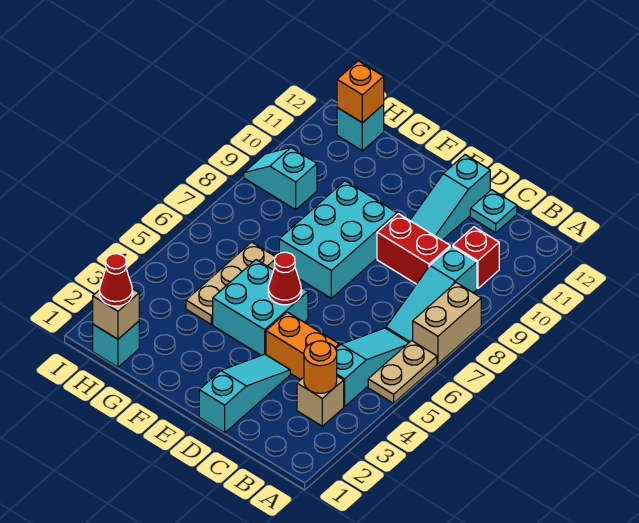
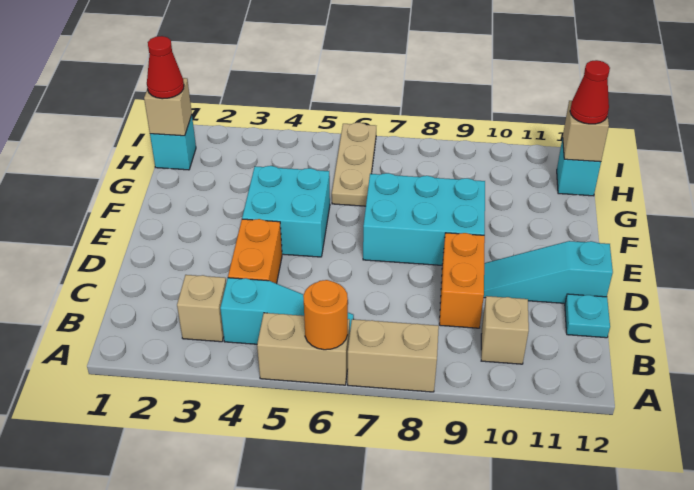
tan plate A5:A6 level 1 -> tan brick A5:A6 level 1
orange round brick B3 level 2 -> orange round brick A6 level 2
cyan slope B7:B9 level 1 top 9 -> none
red brick B10 level 1 -> tan brick B10 level 1
red brick C9:D9 level 1 -> orange brick C9:D9 level 1
cyan slope D1:D3 level 1 top 1 -> none
red cone E5 level 2 -> red cone H12 level 3
tan plate G4:G6 level 1 -> tan plate G6:I6 level 1
cyan slope H9:I9 level 1 top H -> none
orange brick H12 level 2 -> tan brick H12 level 2

